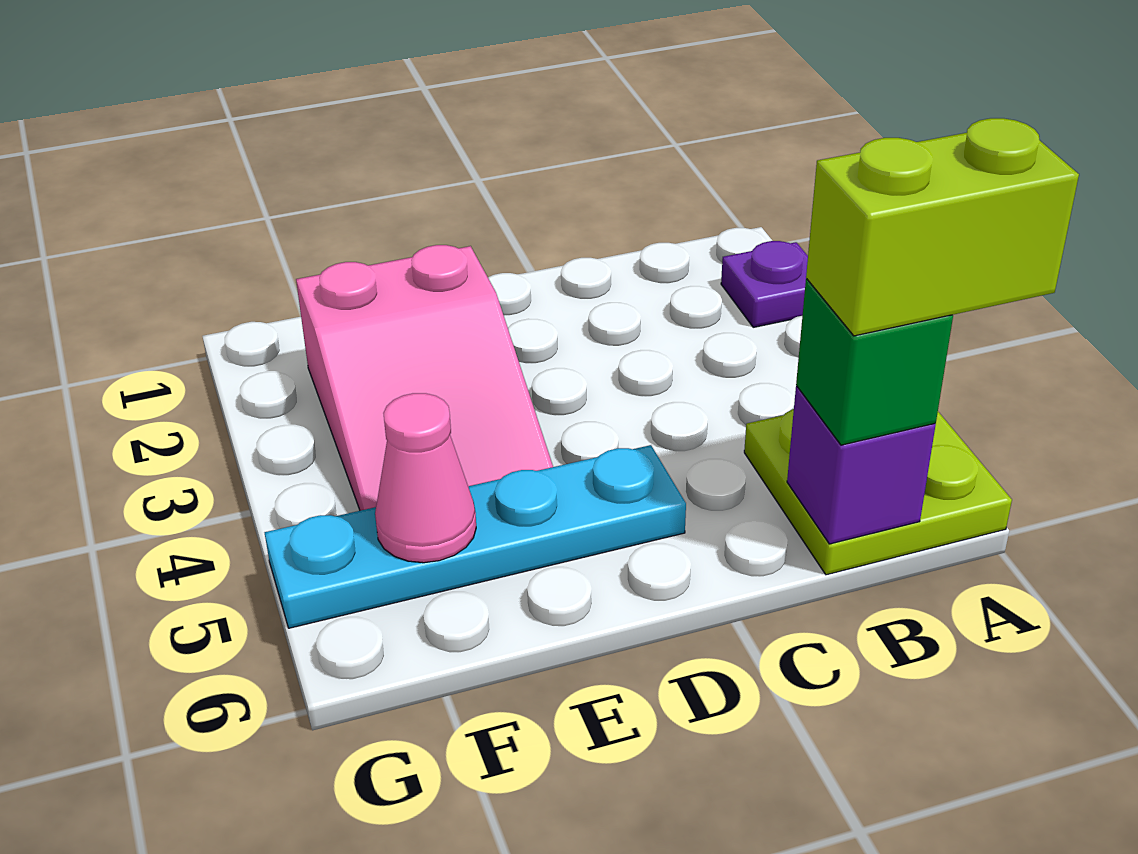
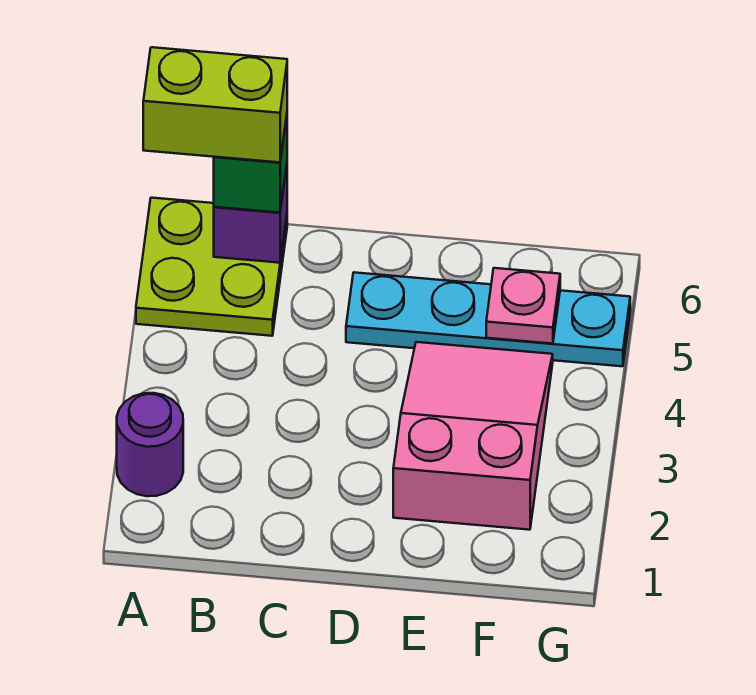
purple plate A2 level 1 -> purple round brick A2 level 1
pink cone F5 level 2 -> pink plate F5 level 2

